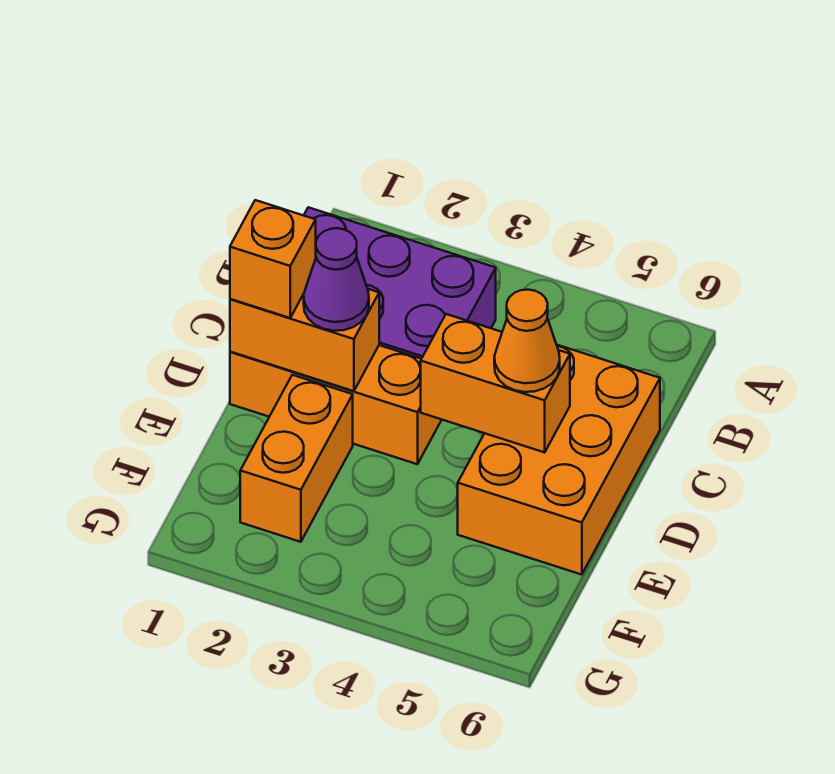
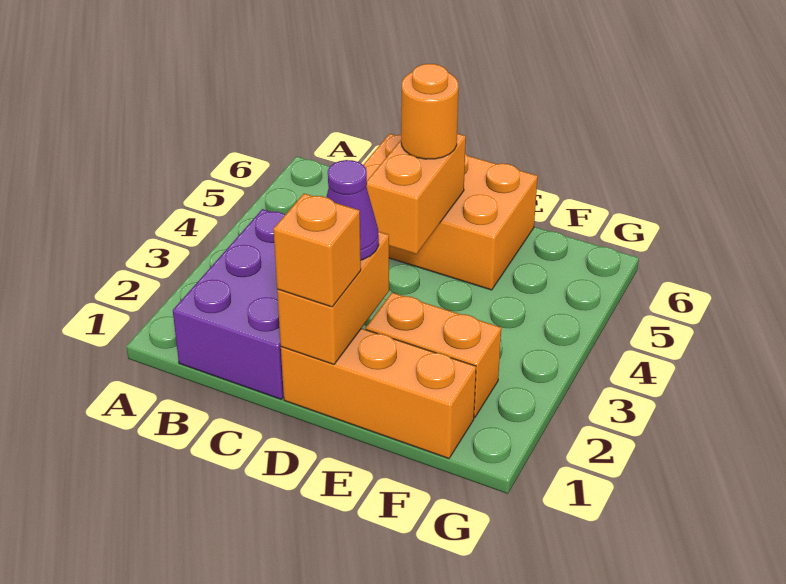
orange brick D1:D3 level 1 -> orange brick D1:F1 level 1
orange cone D5 level 3 -> orange round brick D5 level 3

